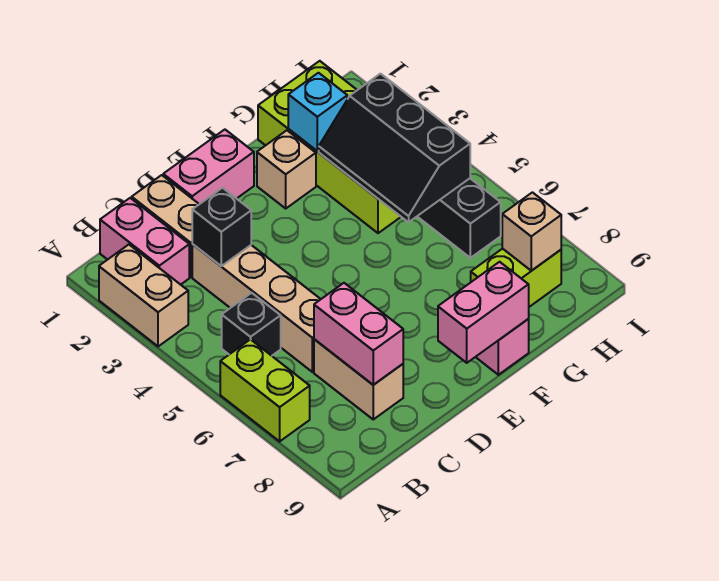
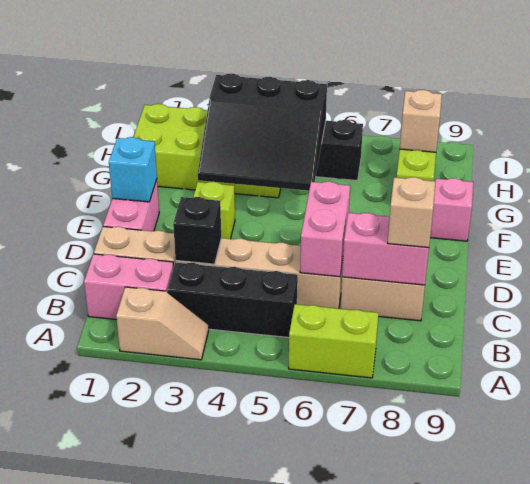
tan brick A2:A3 level 1 -> tan slope A2:A3 level 1 top 2
black brick B5 level 1 -> black brick B3:B5 level 1
none -> lime brick E3 level 1
pink brick E9:F9 level 2 -> pink brick C6:D6 level 2
tan brick F2 level 1 -> tan brick C8 level 3
cyan brick G2 level 2 -> cyan brick E1 level 2
black slope G3:H5 level 2 top H -> black slope F3:H5 level 2 top H

